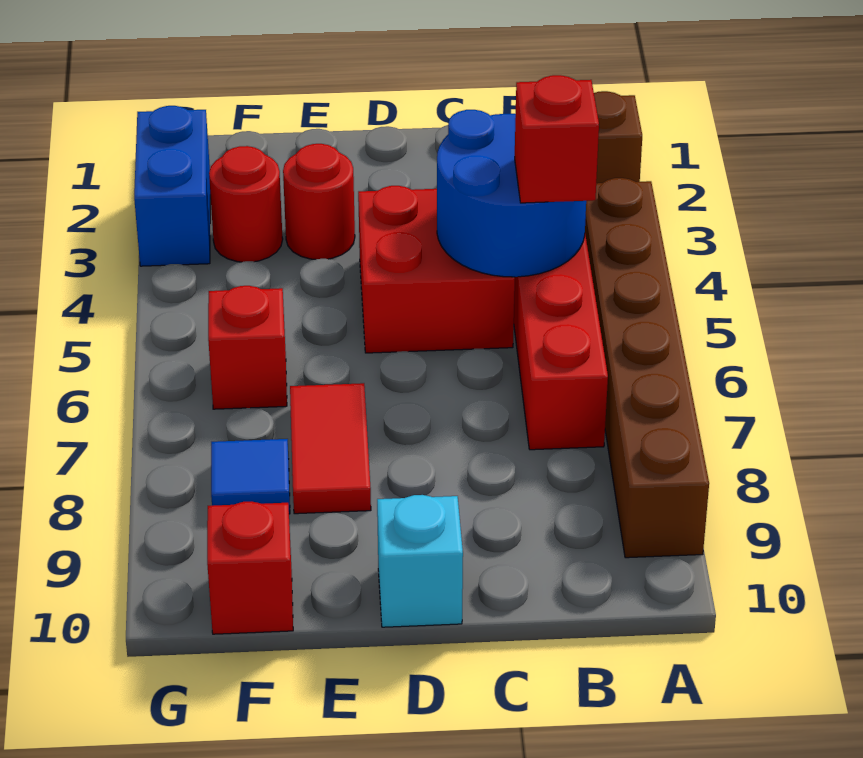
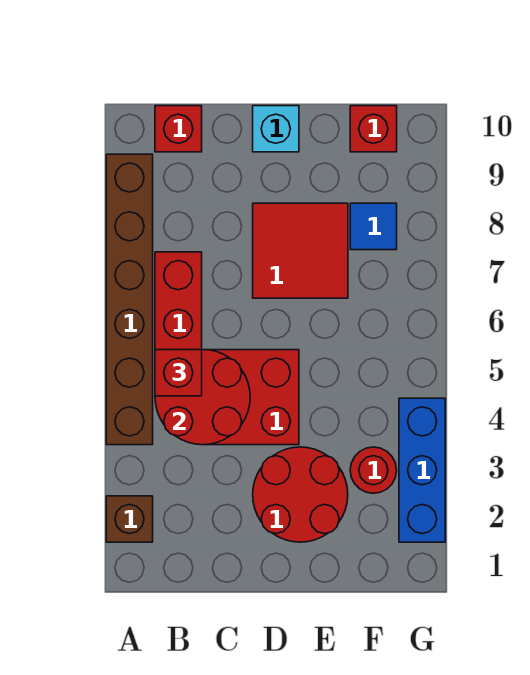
blue round brick B4:C5 level 2 -> red round brick B4:C5 level 2
red round brick E3 level 1 -> red round brick D2:E3 level 1
red tile E7:E8 level 1 -> red tile D7:E8 level 1
red brick F6 level 1 -> red brick B10 level 1
blue brick G2:G3 level 1 -> blue brick G2:G4 level 1

